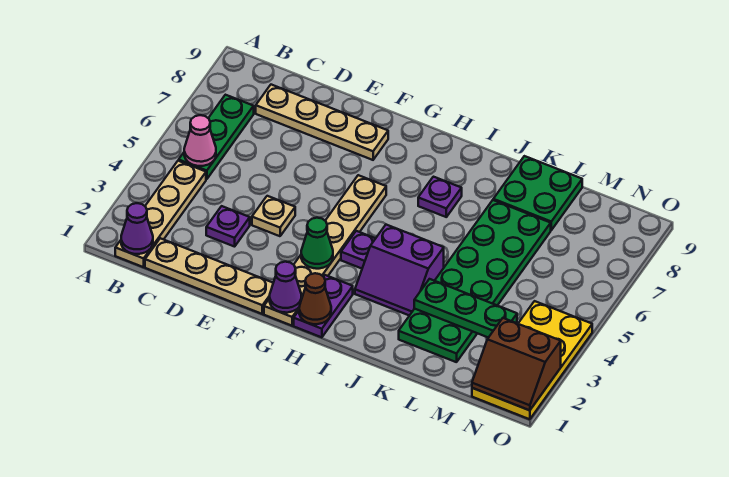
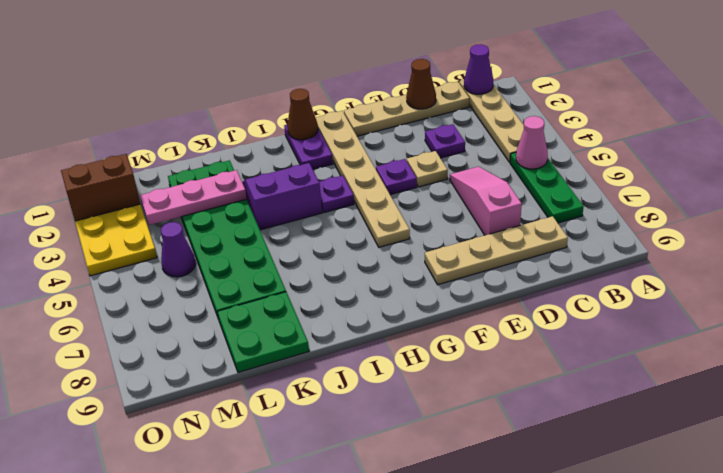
none -> brown cone D1 level 2
none -> pink slope D5:D7 level 1 top 7
purple cone G1 level 2 -> purple cone M5 level 1
green cone G3 level 2 -> none
purple plate I7 level 1 -> purple plate F4 level 1
green plate K3:M3 level 2 -> pink plate K3:M3 level 2

